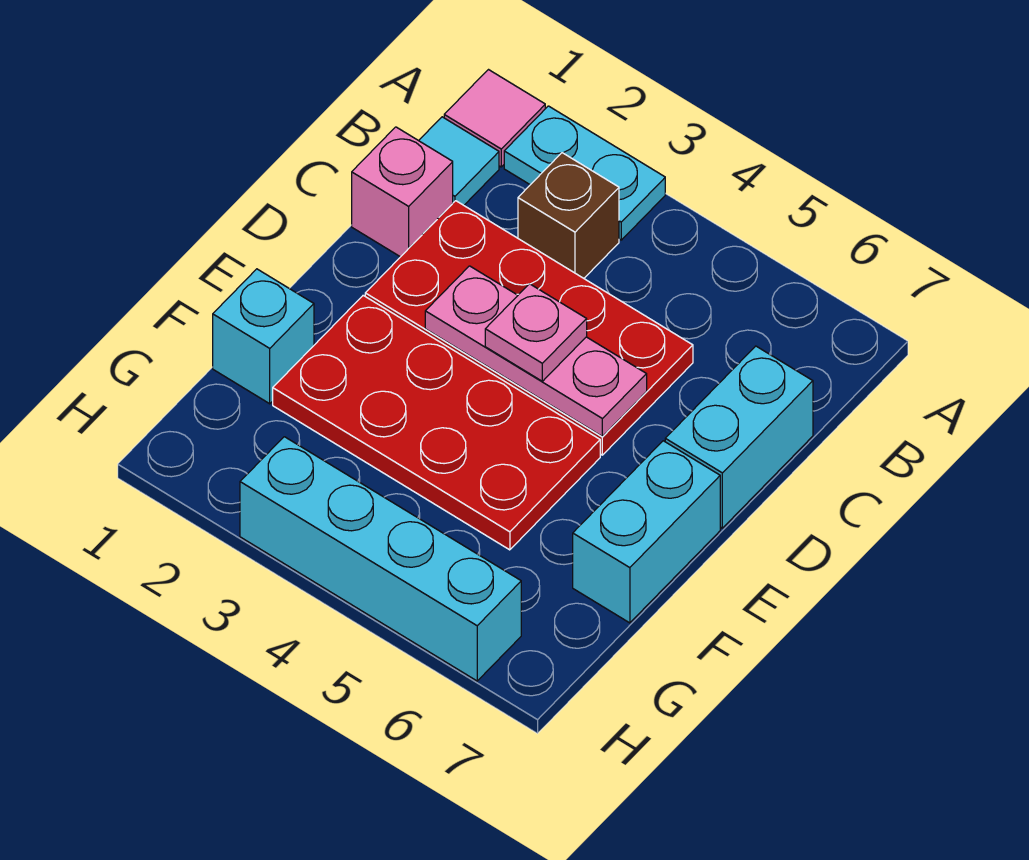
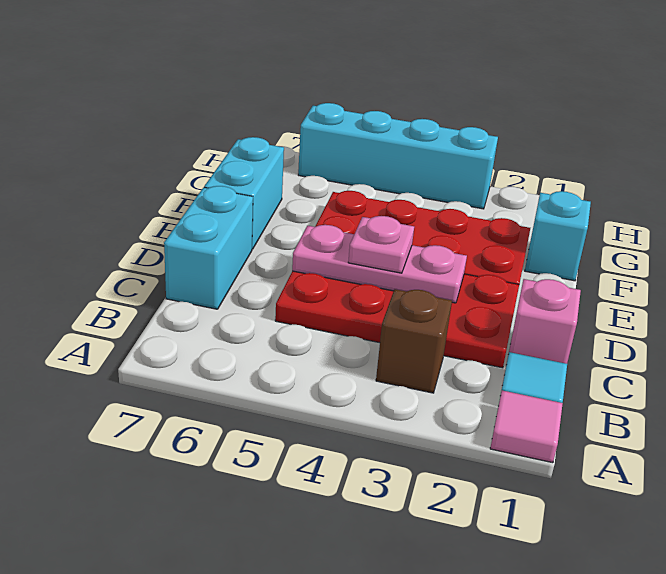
cyan plate A2:A3 level 1 -> none

